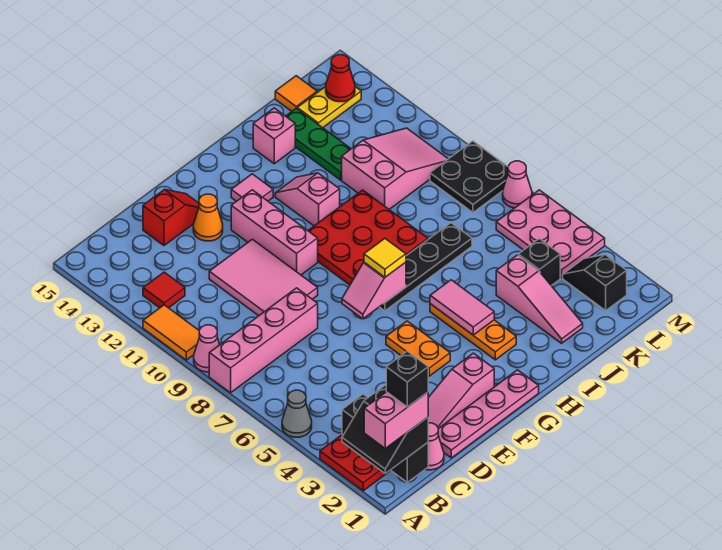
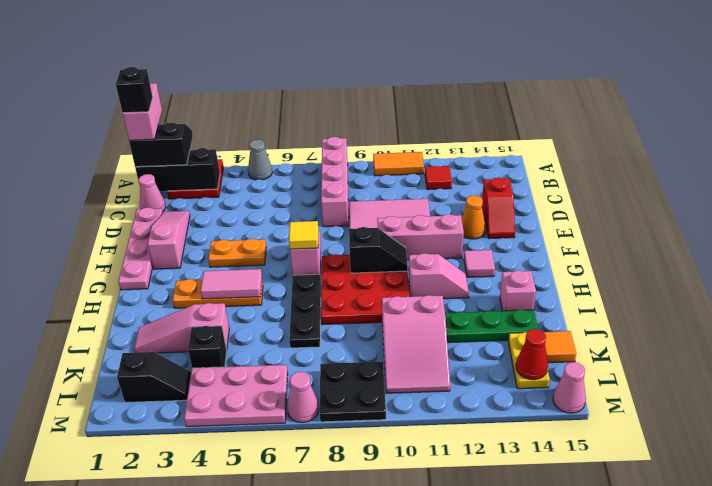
pink cone A9 level 1 -> pink cone M15 level 1
none -> black slope G9:G10 level 2 top 9

